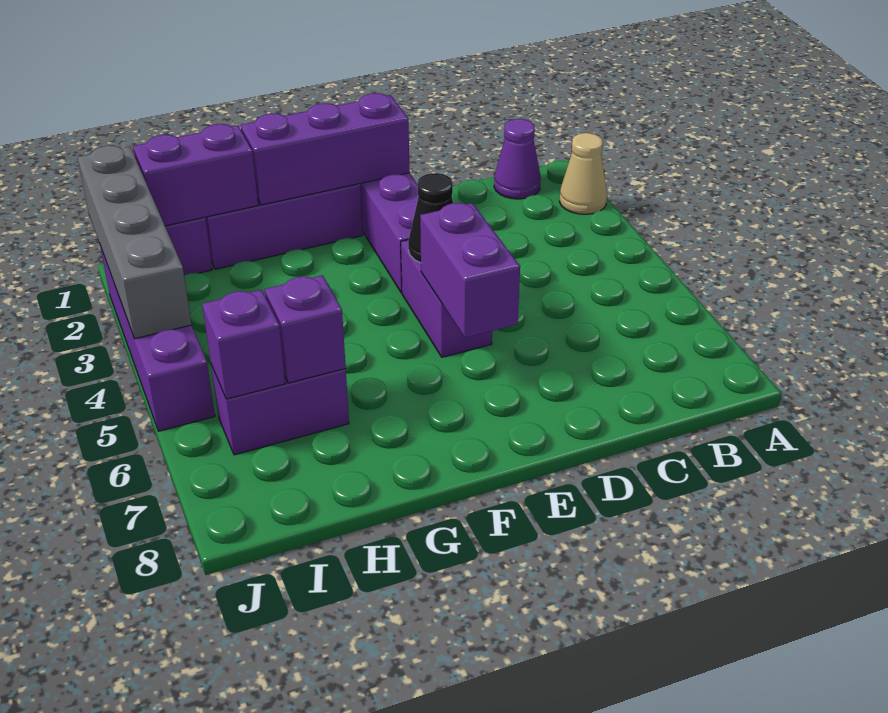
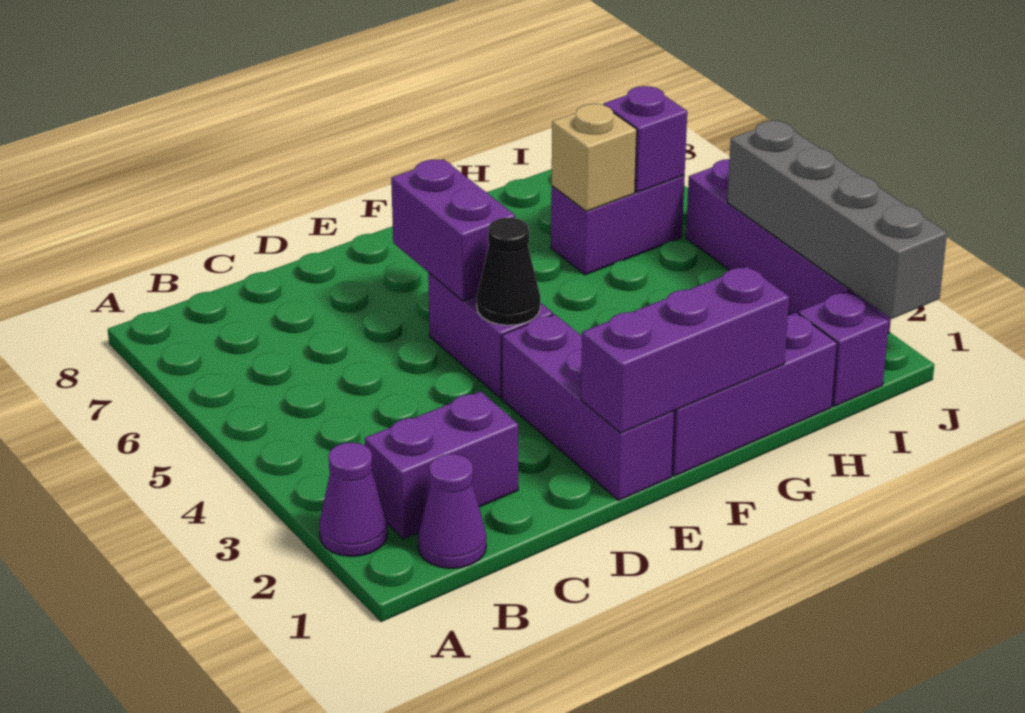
tan cone A2 level 1 -> purple cone A2 level 1
purple brick H1:I1 level 2 -> purple brick B2:C2 level 1
purple brick H6 level 2 -> tan brick H6 level 2

